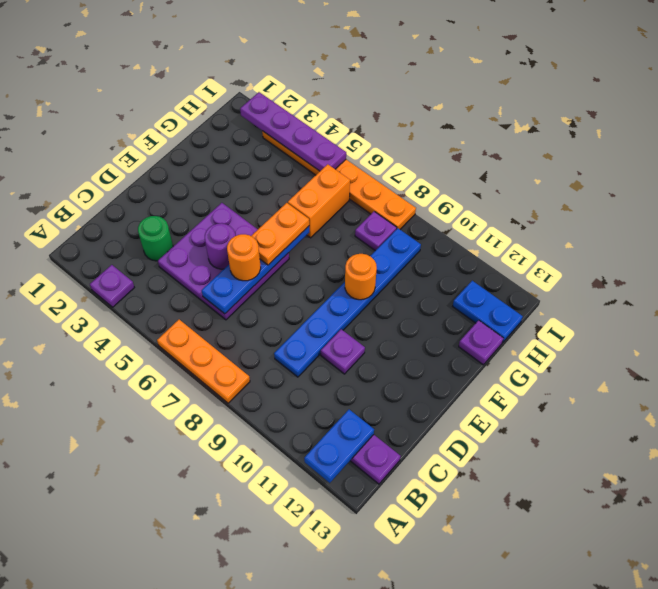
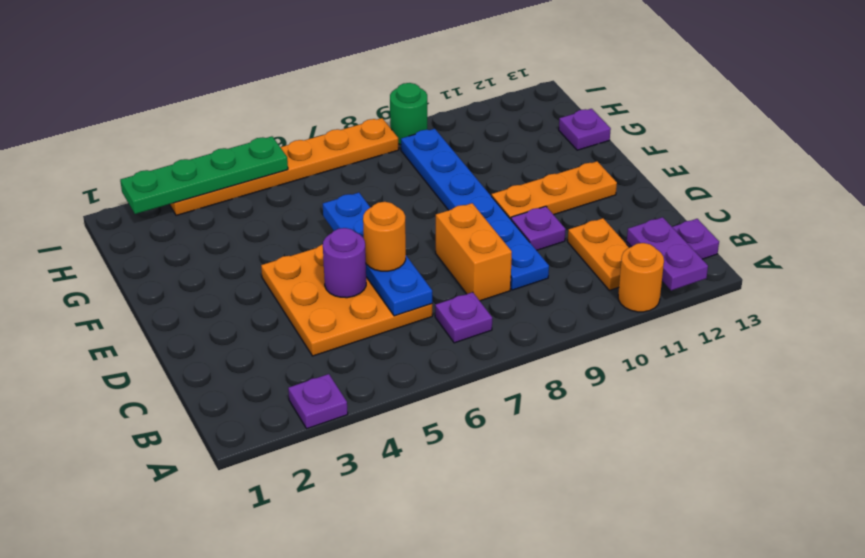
orange plate A6:A8 level 1 -> orange plate E10:E12 level 1
blue plate A12:B12 level 2 -> purple plate A12:B12 level 2
green round brick C3 level 1 -> green round brick I9 level 1
purple plate C4:E6 level 1 -> orange plate C4:E6 level 1
orange plate E6:F6 level 3 -> orange plate B11:C11 level 1
orange round brick F9 level 2 -> orange round brick A11 level 1
orange brick G6:H6 level 1 -> orange brick C8:D8 level 1
purple plate H8 level 1 -> purple plate B7 level 1
blue plate H12:H13 level 1 -> none
purple plate I2:I5 level 2 -> green plate I2:I5 level 2

